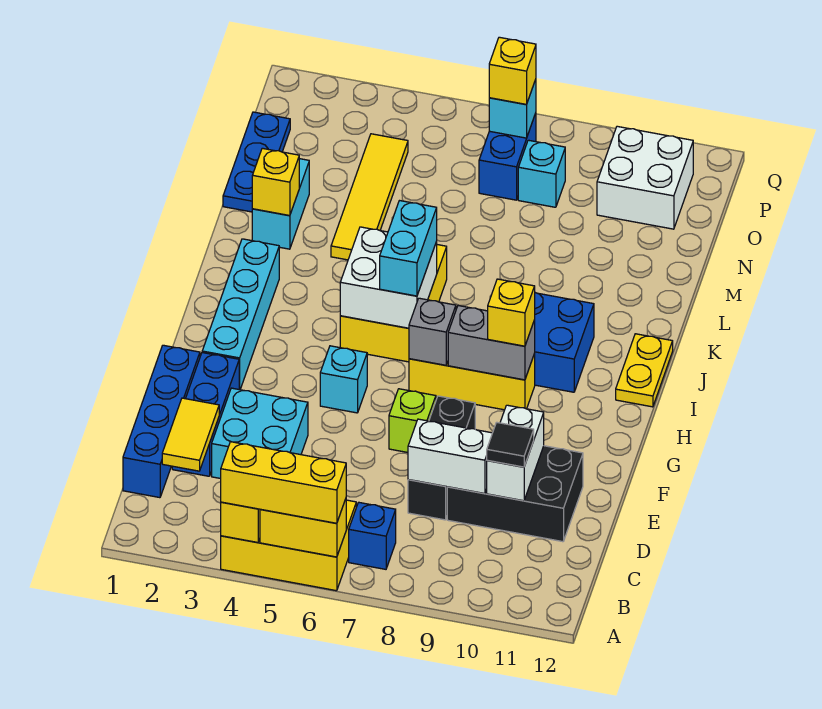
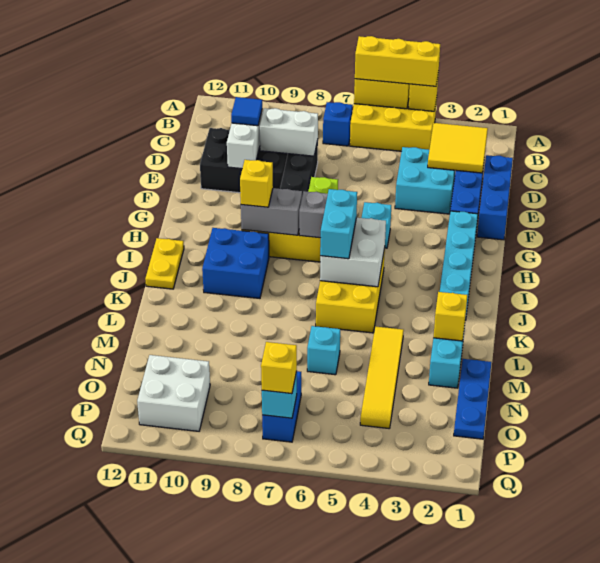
blue brick C1:F1 level 1 -> blue brick D1:F1 level 1
yellow tile C2:D2 level 2 -> yellow tile C2:D3 level 2
black tile D10 level 3 -> blue tile D10 level 3
cyan brick O8 level 1 -> cyan brick M6 level 1

